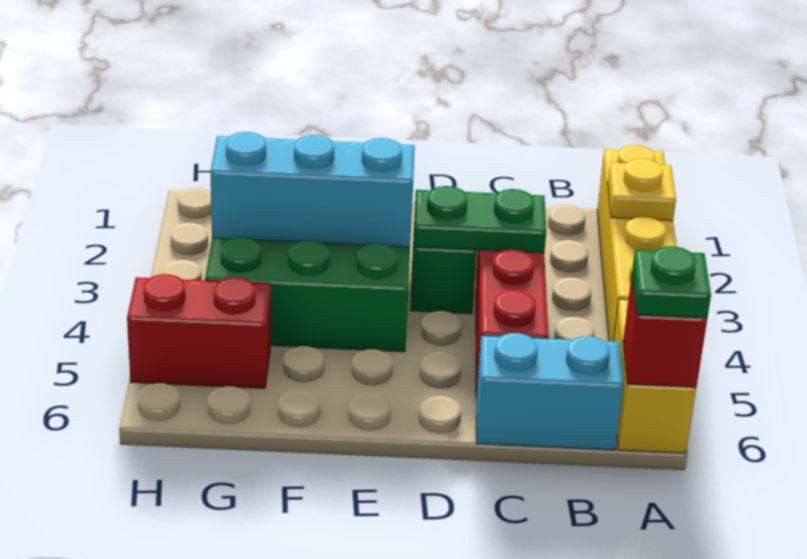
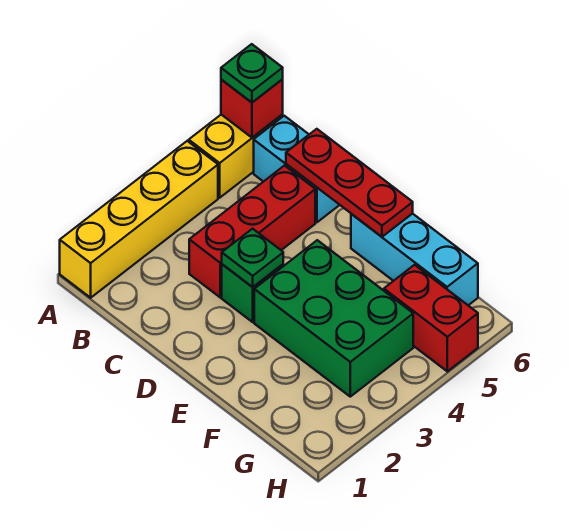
yellow plate A2 level 2 -> none
green plate C3:D3 level 2 -> green plate D3 level 2
none -> red plate C6:E6 level 2
cyan brick E3:G3 level 2 -> cyan brick E6:G6 level 1

